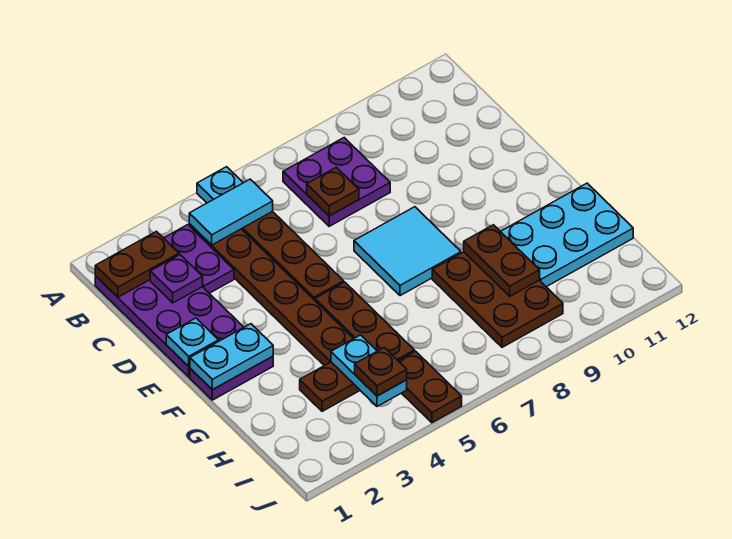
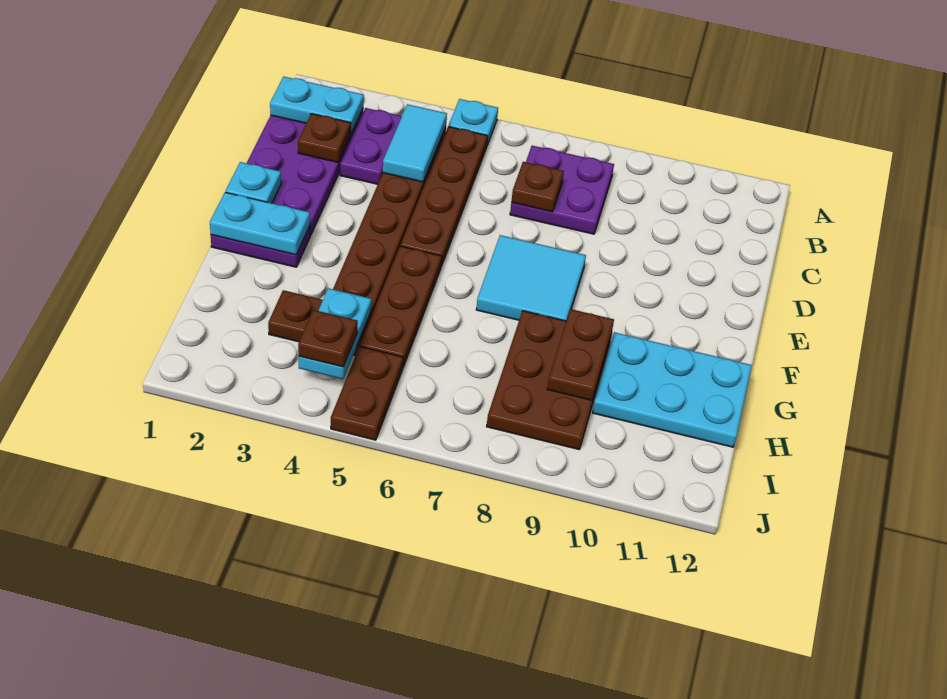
brown plate B1:B2 level 2 -> cyan plate B1:B2 level 2
cyan tile B4:B5 level 2 -> cyan tile B4:C4 level 2
purple plate C2 level 2 -> brown plate C2 level 2

